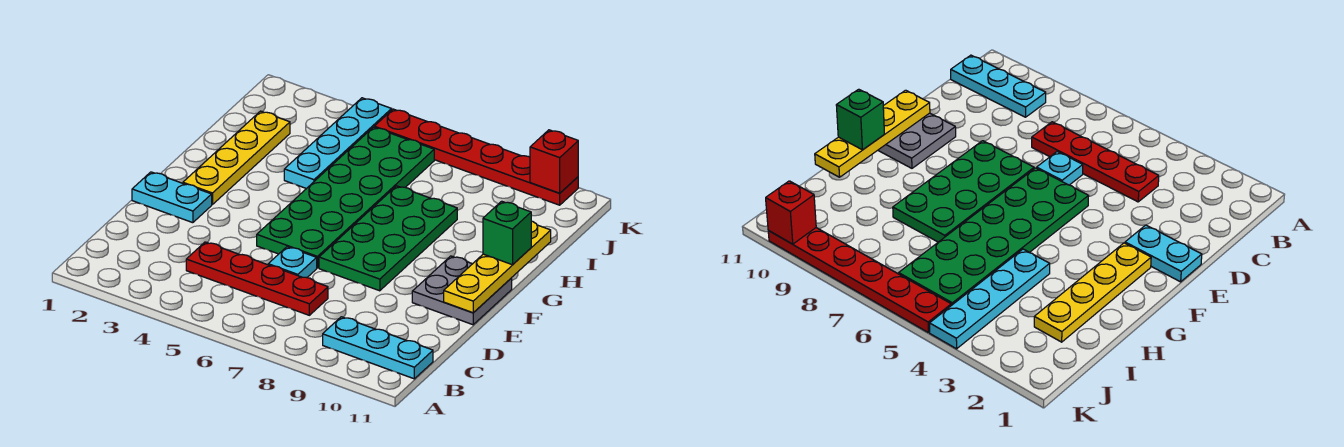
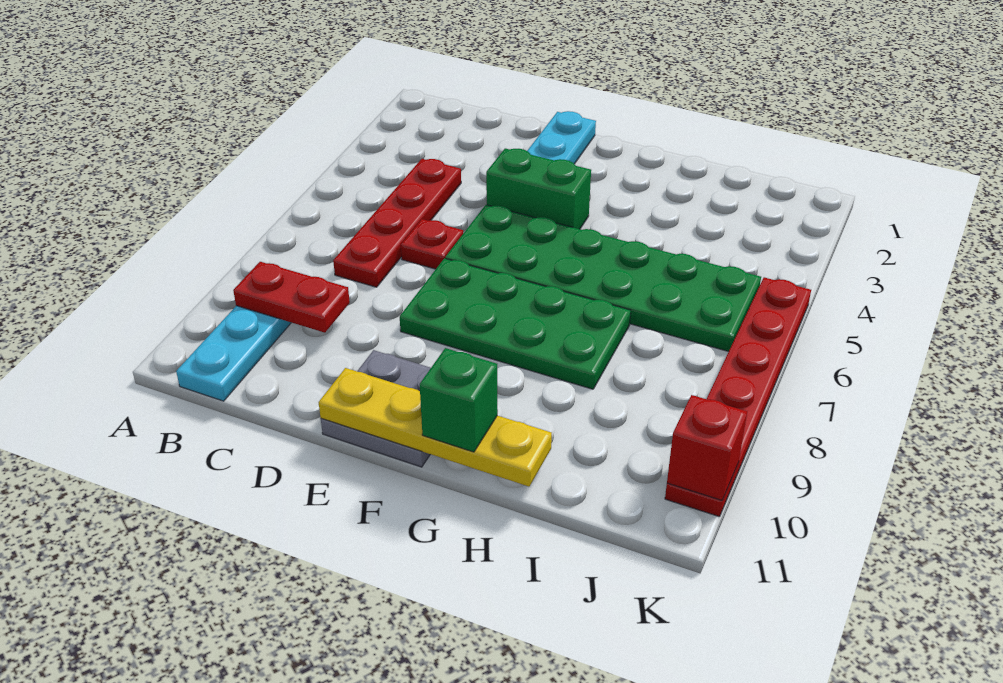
none -> red plate B9:C9 level 2
cyan plate D6 level 1 -> red plate D6 level 1
none -> green brick E4:F4 level 1
yellow plate F2:I2 level 1 -> none
cyan plate H4:K4 level 1 -> none

